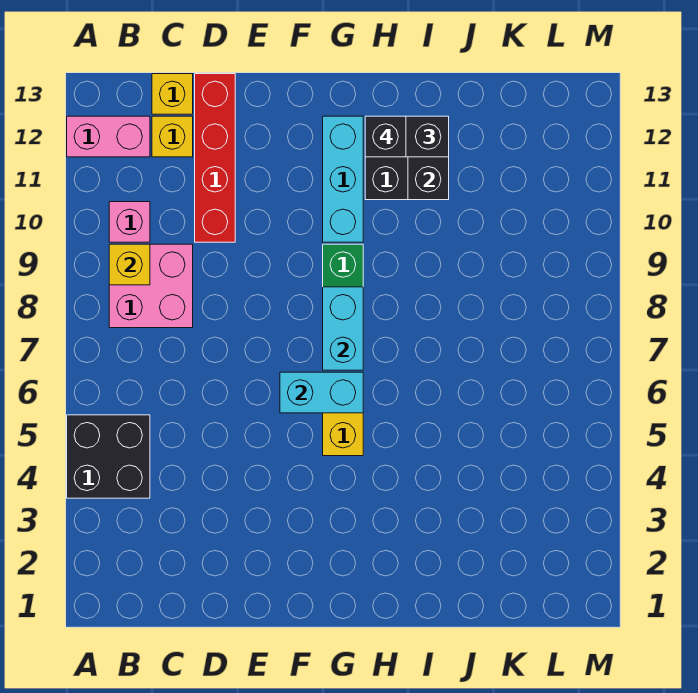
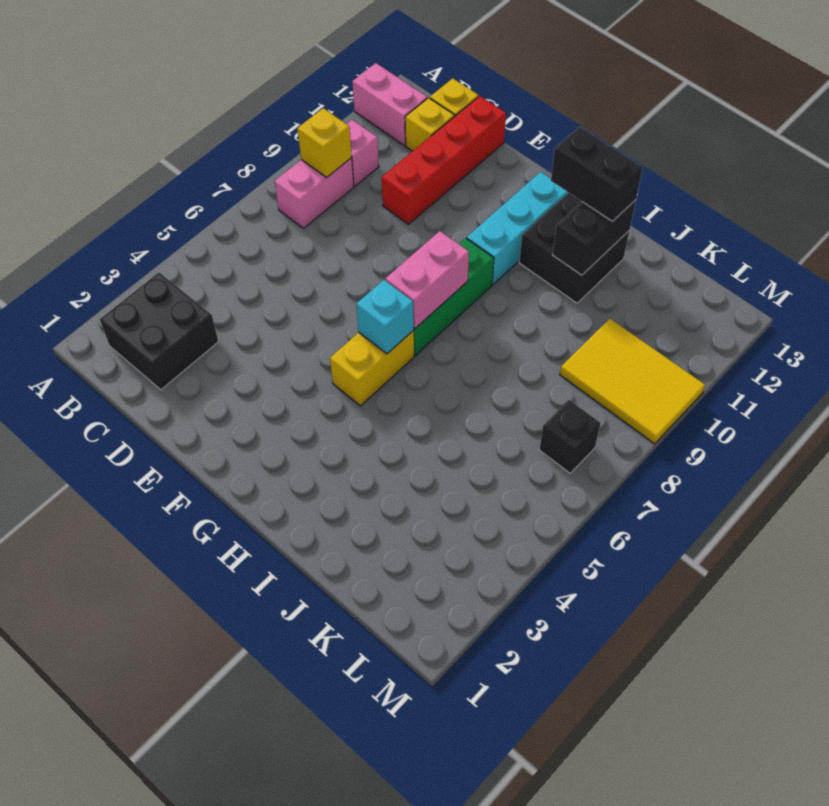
black brick A4:B5 level 1 -> black brick B2:C3 level 1
pink brick B8:C9 level 1 -> pink brick B8:B9 level 1
cyan brick F6:G6 level 2 -> cyan brick G6 level 2
cyan brick G7:G8 level 2 -> pink brick G7:G8 level 2
black brick H12 level 4 -> black brick L7 level 1
none -> yellow tile K9:M10 level 1

